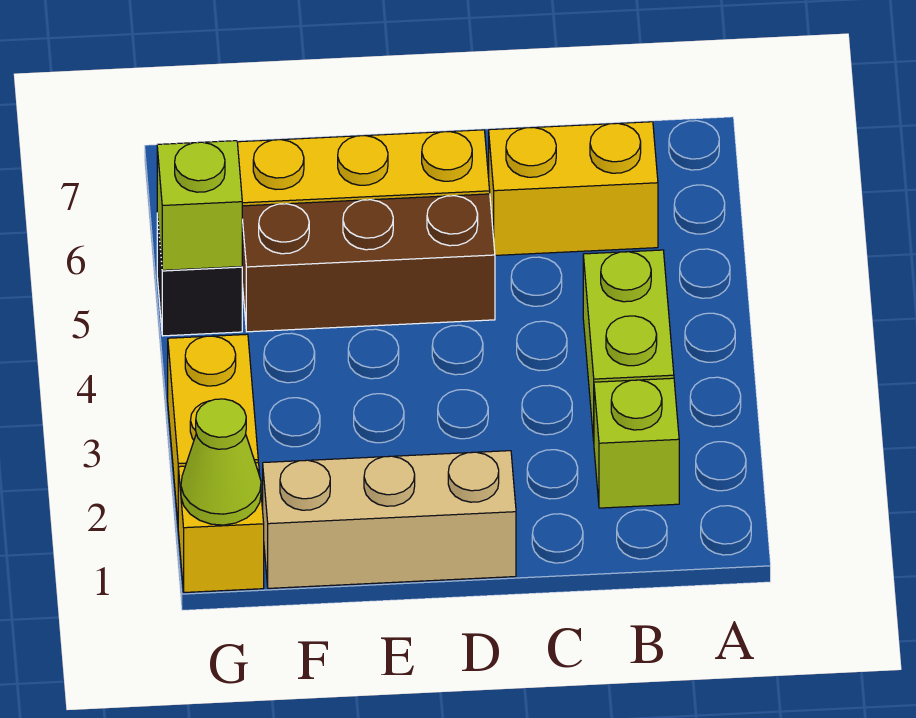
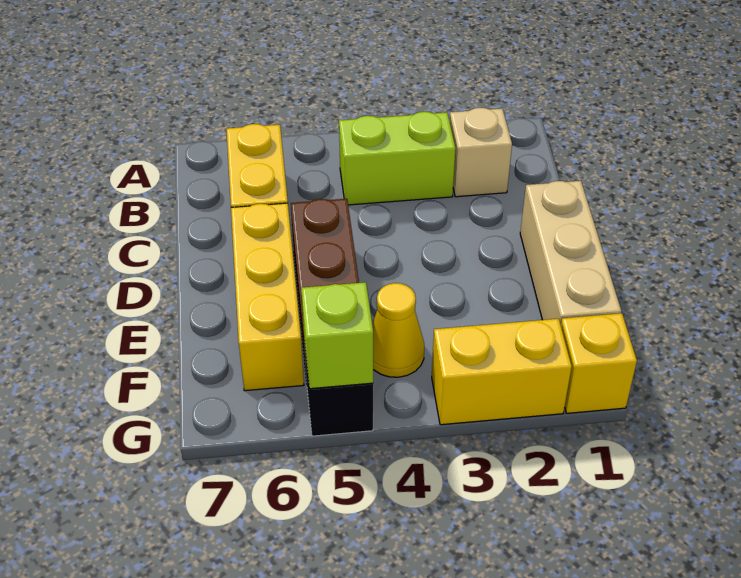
lime brick B2 level 1 -> tan brick B2 level 1
none -> yellow cone F4 level 1
lime cone G1 level 2 -> none

